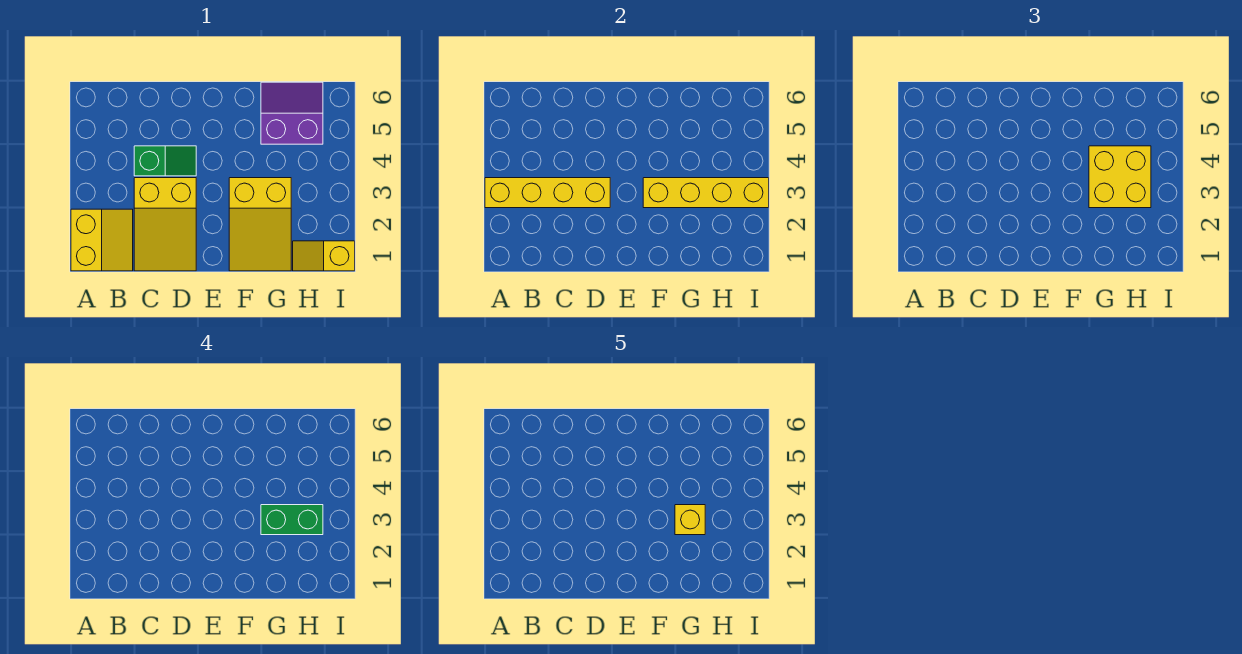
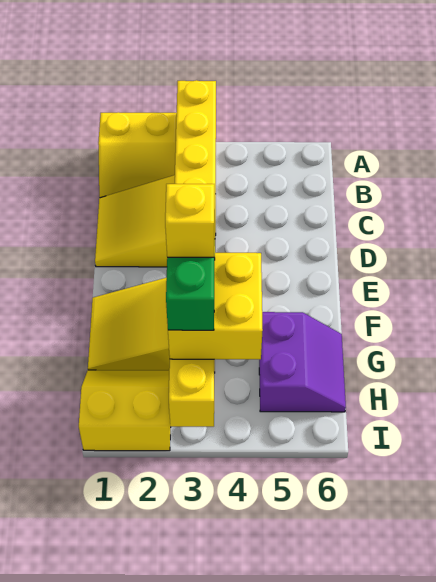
green slope C4:D4 level 1 top C -> none
yellow slope H1:I1 level 1 top I -> yellow slope H1:I2 level 1 top I

